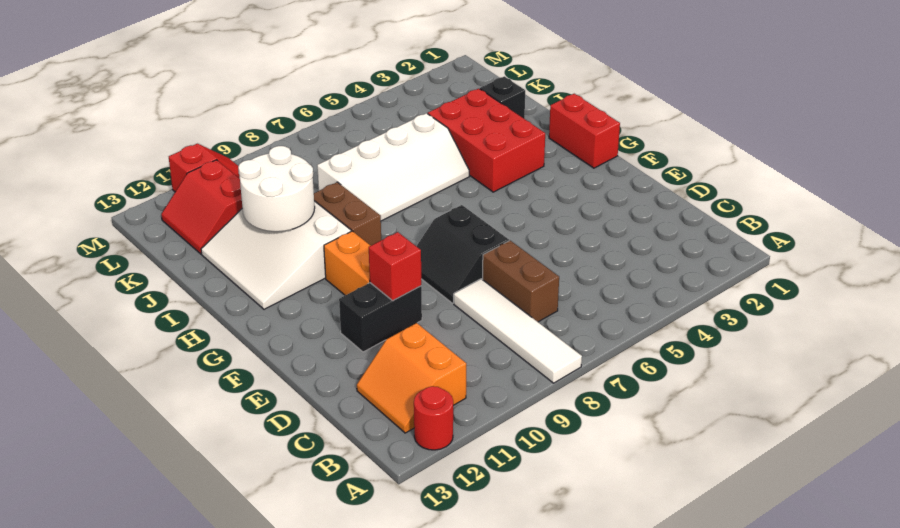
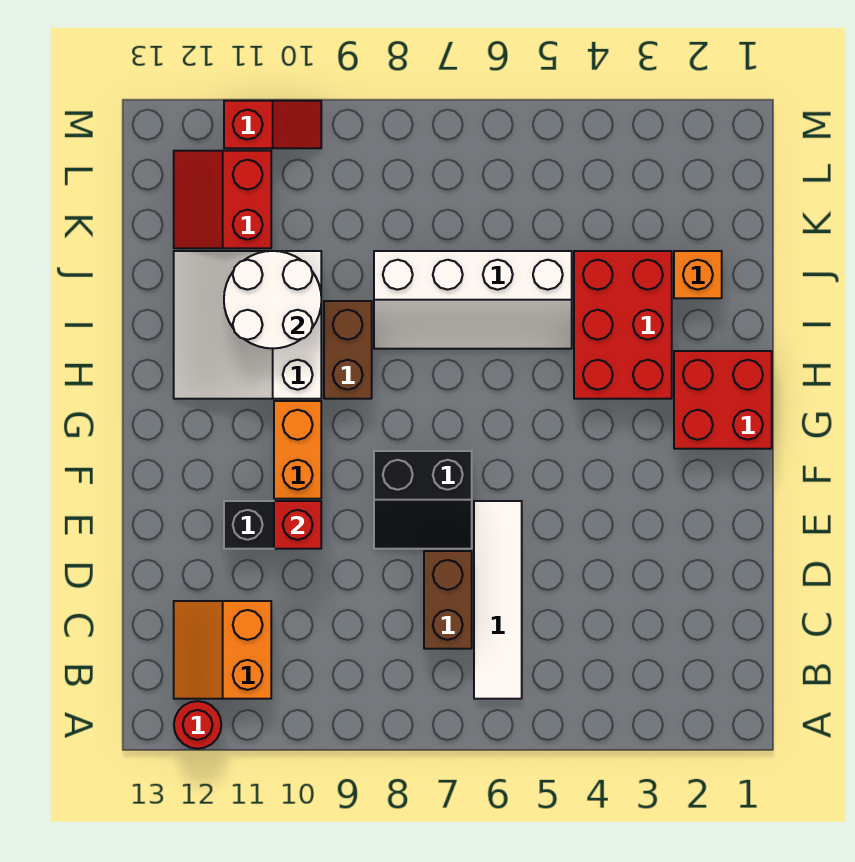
white tile A8:D8 level 1 -> white tile B6:E6 level 1
black slope E7:F8 level 1 top 7 -> black slope E7:F8 level 1 top F
red brick G1:H1 level 1 -> red brick G1:H2 level 1
black brick J2 level 1 -> orange brick J2 level 1

